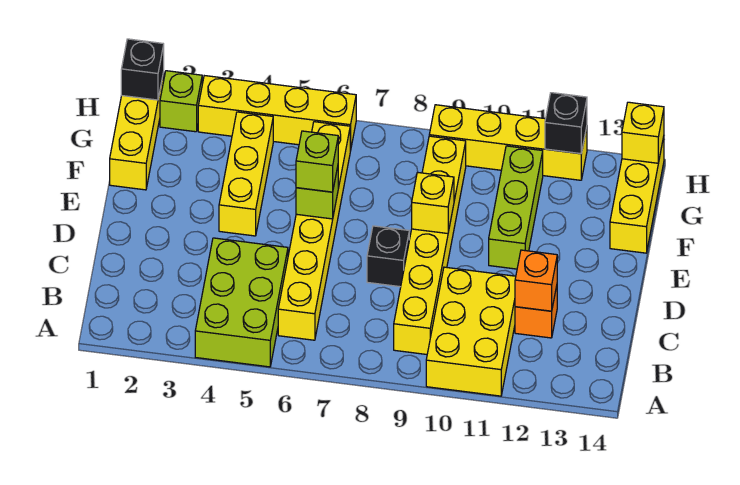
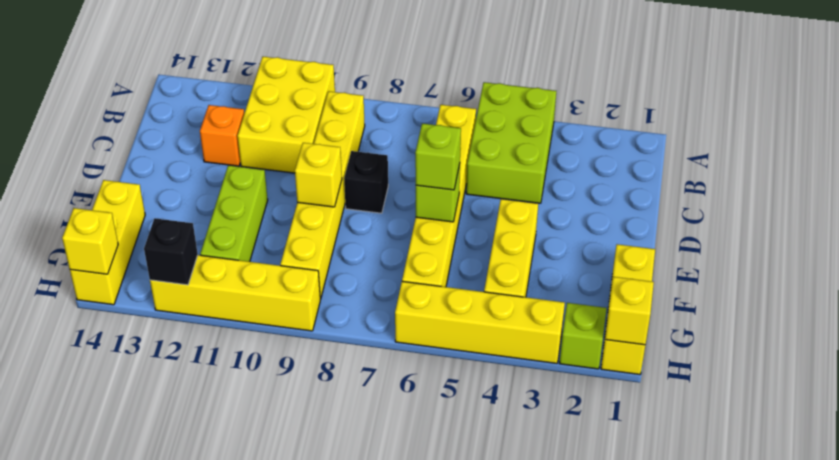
orange brick C12 level 2 -> none
black brick H1 level 2 -> yellow brick H1 level 2

